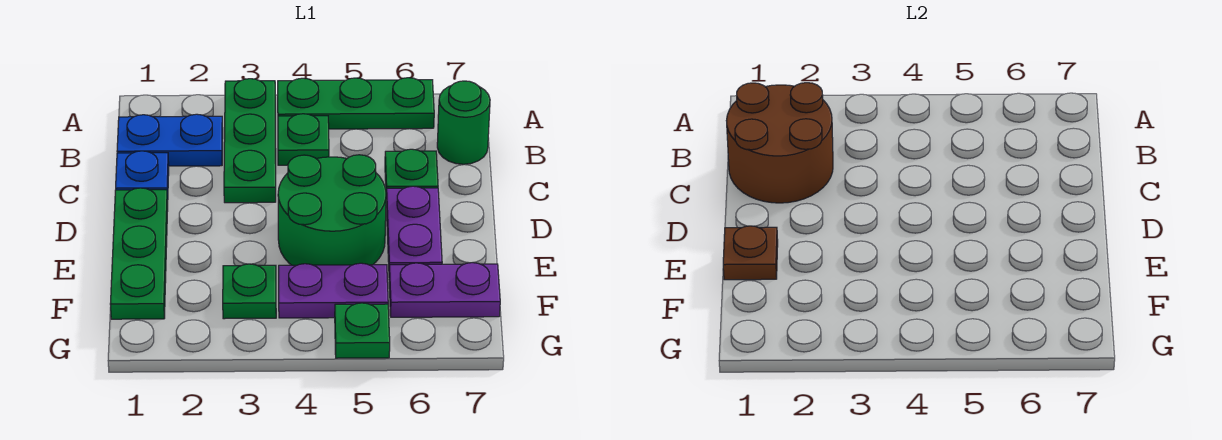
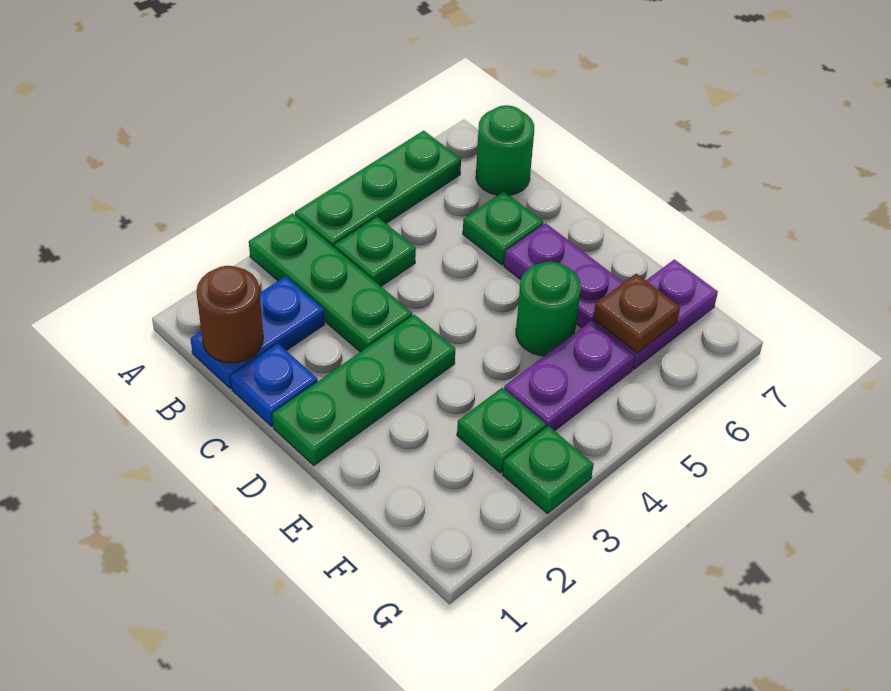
brown round brick B1:C2 level 2 -> brown round brick B1 level 2
green plate D1:F1 level 1 -> green plate D1:D3 level 1
green round brick D4:E5 level 1 -> green round brick E5 level 1
brown plate E1 level 2 -> brown plate F6 level 2
green plate G5 level 1 -> green plate G3 level 1

